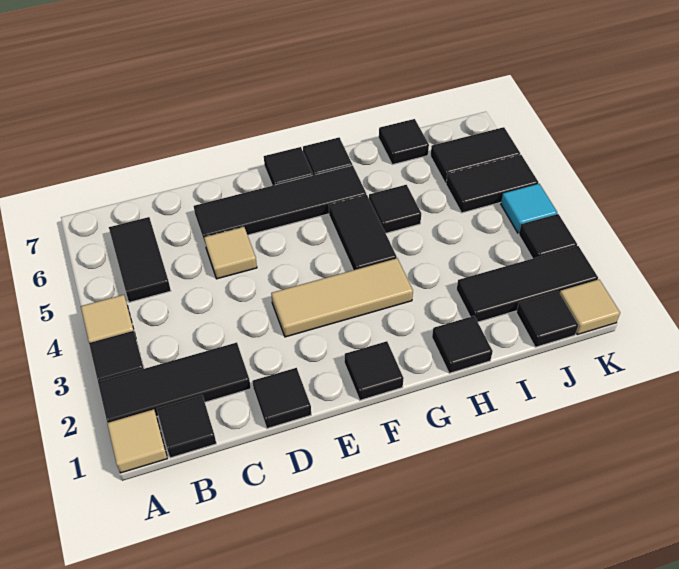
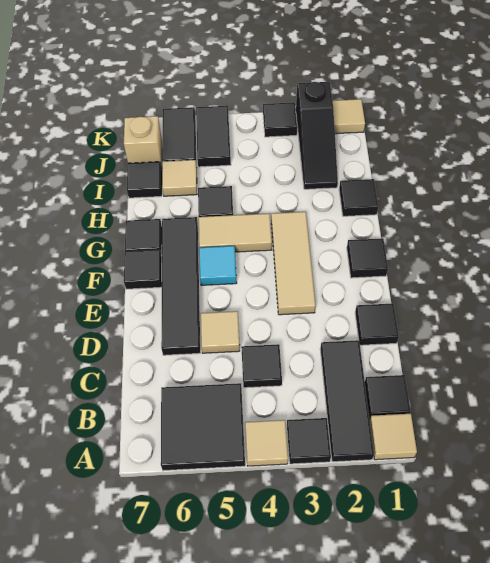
black tile B5:B6 level 1 -> black tile A5:B6 level 1
black tile G4:G5 level 1 -> tan tile G4:G5 level 1
black tile I2:K2 level 1 -> black slope I2:K2 level 1 top K
none -> tan tile I6 level 1
black tile J1 level 1 -> black tile C4 level 1
none -> tan brick J7 level 1
cyan tile K4 level 1 -> cyan tile F5 level 1

